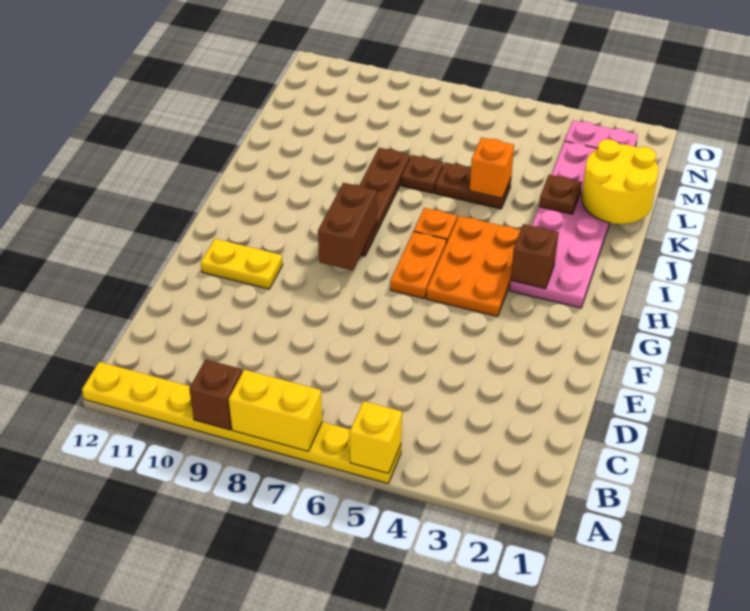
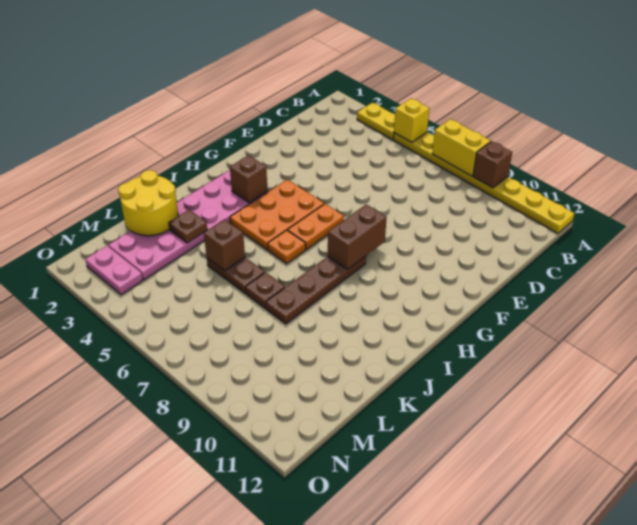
yellow plate F10:F11 level 1 -> yellow plate A3:A4 level 1
orange brick K5 level 2 -> brown brick K5 level 2

